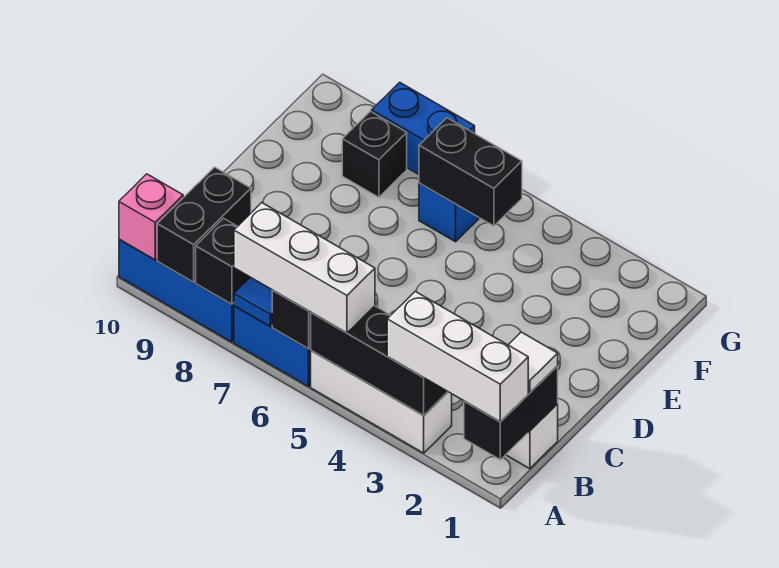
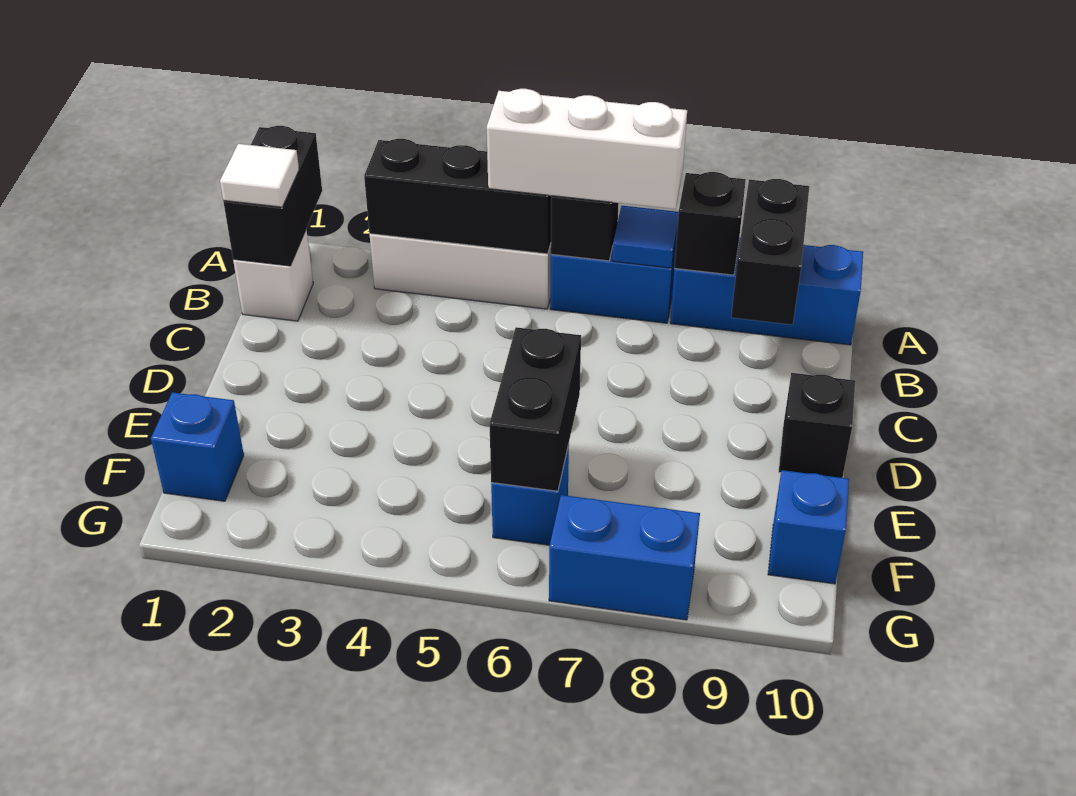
white brick A1:A3 level 3 -> none
pink brick A10 level 2 -> none
none -> blue brick F1 level 1
black brick F5:F6 level 2 -> black brick E6:F6 level 2
black brick F8 level 1 -> black brick D10 level 1
none -> blue brick F10 level 1

